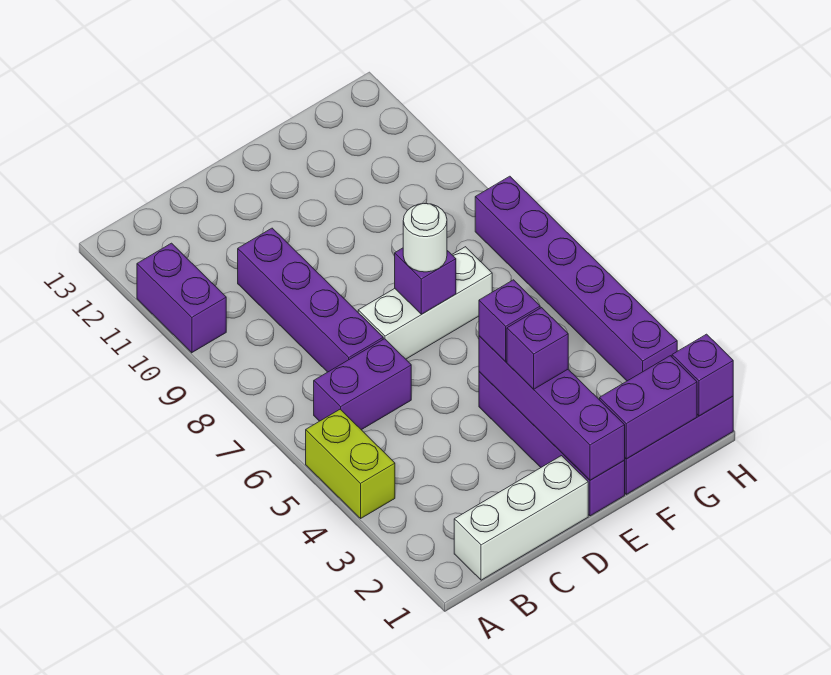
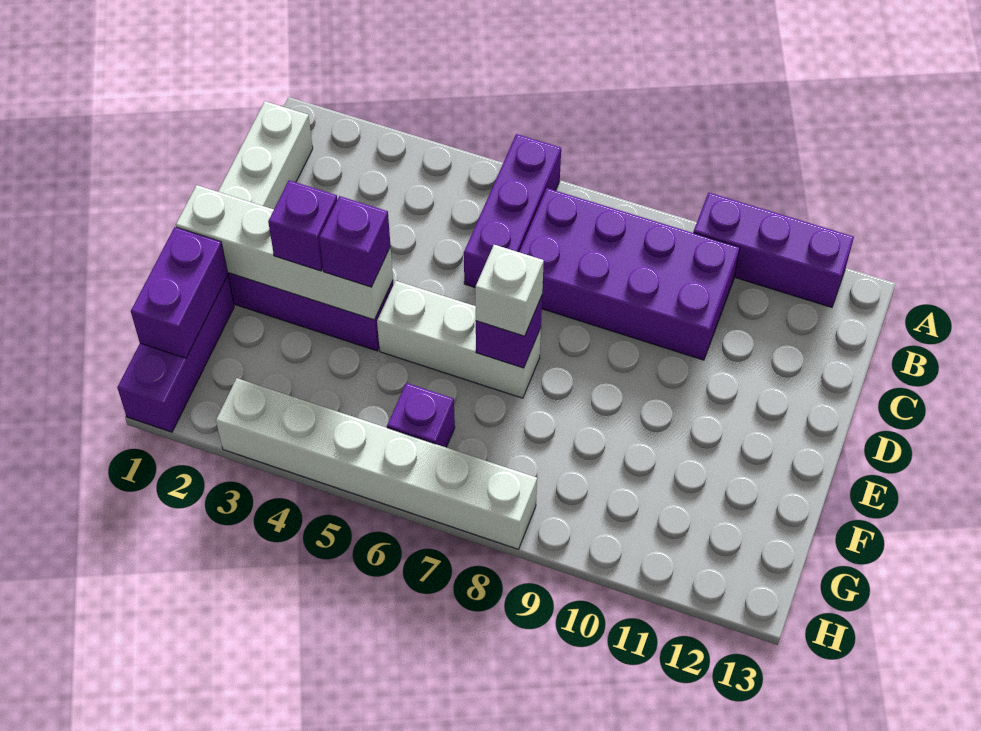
lime brick A4:A5 level 1 -> none
purple brick A10:A11 level 1 -> purple brick A10:A12 level 1
purple brick B6:C6 level 1 -> purple brick A6:C6 level 1
purple brick C7:C10 level 1 -> purple brick B7:C10 level 1
white brick D7:F7 level 1 -> white brick E5:E7 level 1
purple brick E1:E4 level 2 -> white brick E1:E4 level 2
white round brick E7 level 3 -> white brick E7 level 3
purple brick H1 level 2 -> purple brick G6 level 1
purple brick H3:H8 level 1 -> white brick H3:H8 level 1

